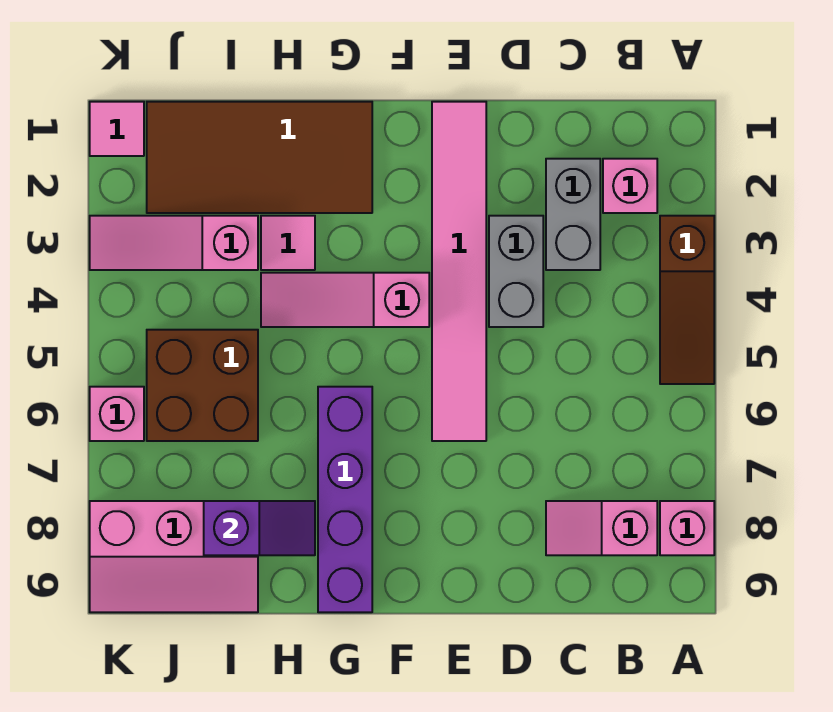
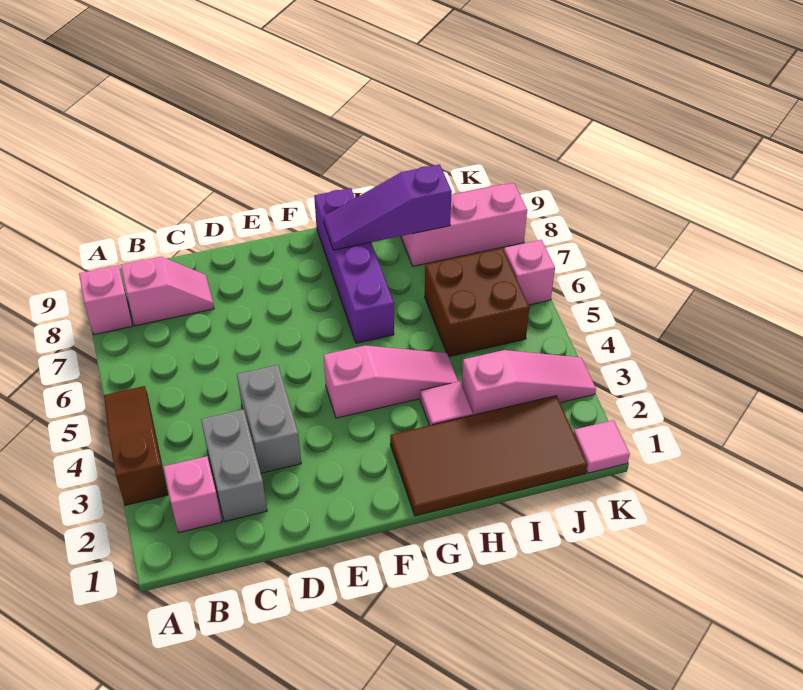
pink tile E1:E6 level 1 -> none
purple slope H8:I8 level 2 top I -> purple slope G8:I8 level 2 top I

